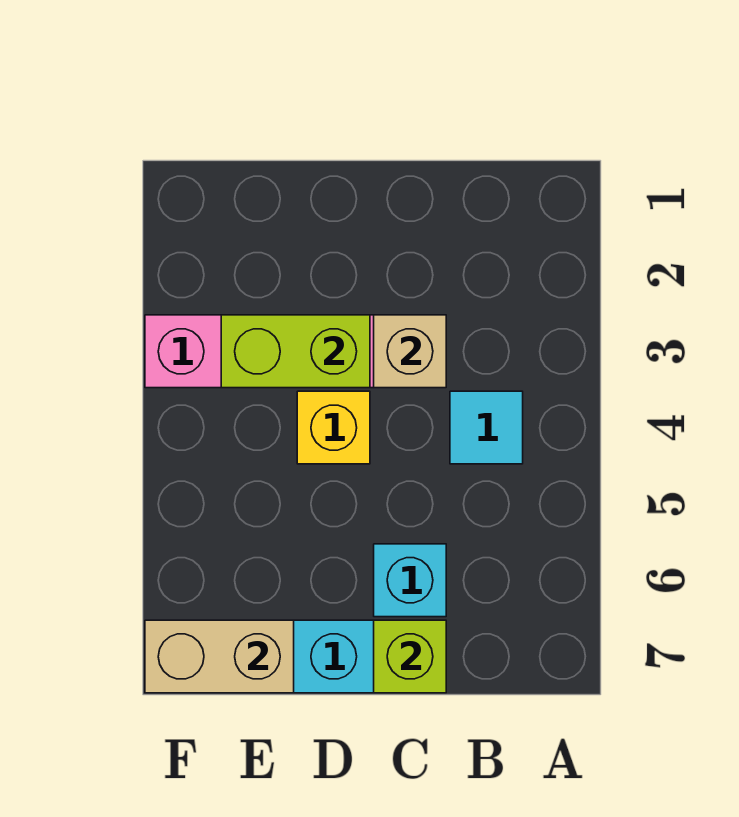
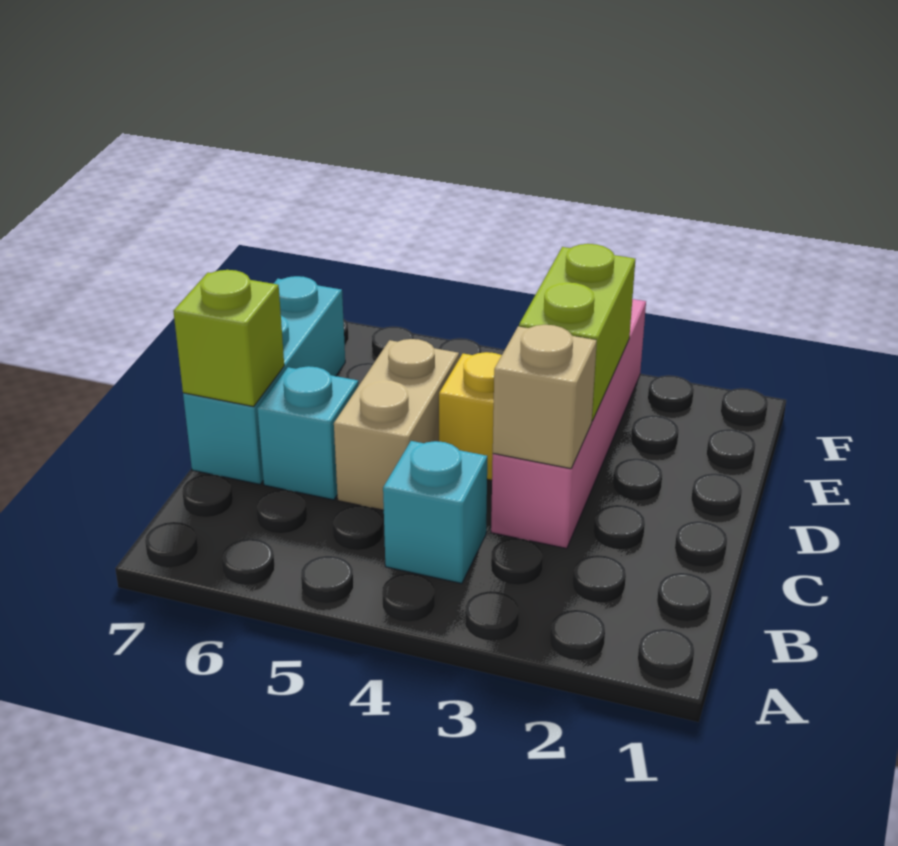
cyan tile B4 level 1 -> cyan brick B4 level 1
tan brick E7:F7 level 2 -> tan brick C5:D5 level 1

